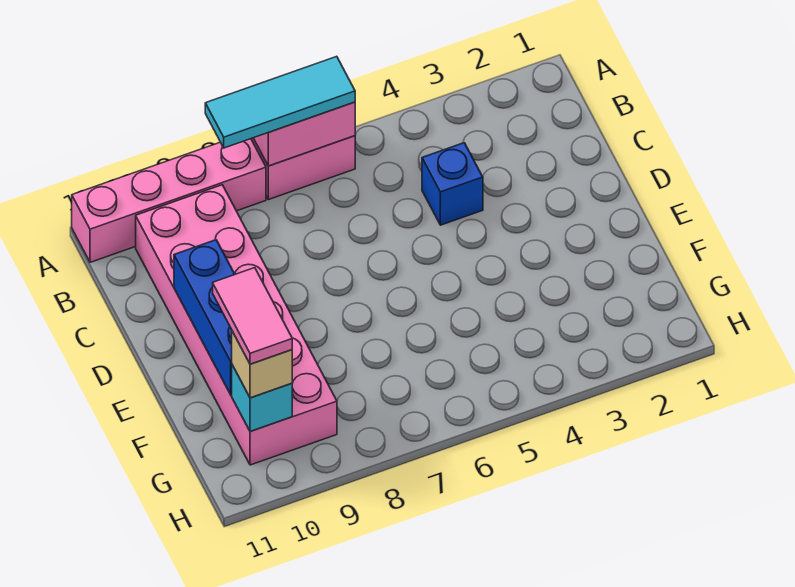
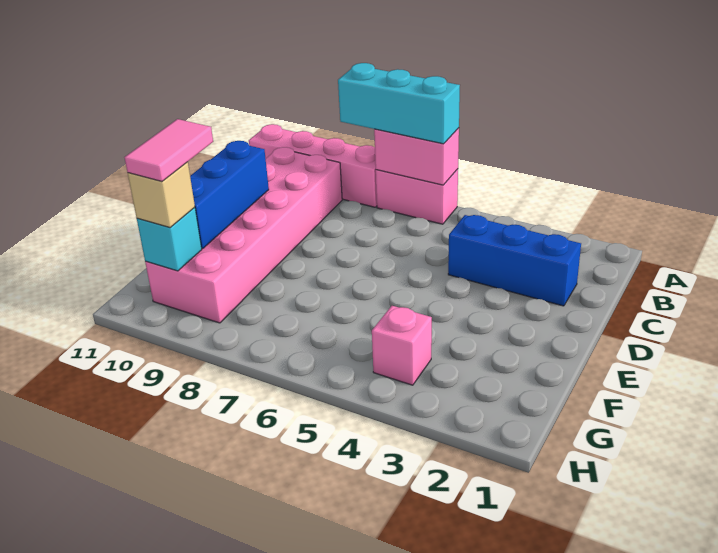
cyan tile A6:A8 level 3 -> cyan brick A6:A8 level 3
blue brick C4 level 1 -> blue brick C2:C4 level 1
none -> pink brick G4 level 1

